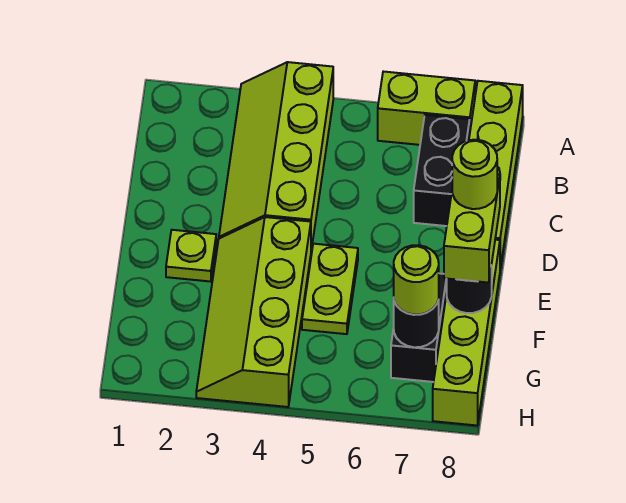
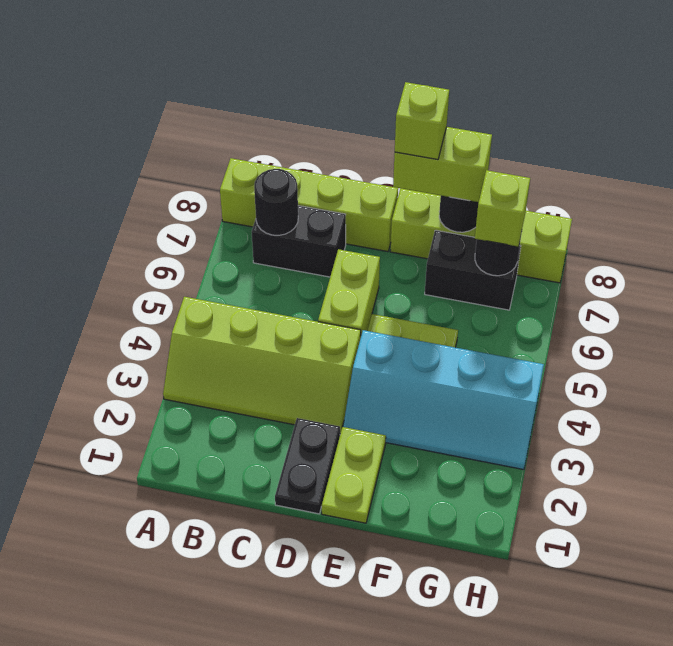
lime brick A6:A7 level 1 -> lime brick D5:D6 level 1
none -> black round brick B7 level 2
none -> black plate D1:D2 level 1
lime plate E2 level 1 -> lime plate E1:E2 level 1
lime slope E3:H4 level 1 top 4 -> cyan slope E3:H4 level 1 top 4
lime round brick E8 level 4 -> lime brick E8 level 4
lime round brick G7 level 3 -> lime brick G7 level 3

